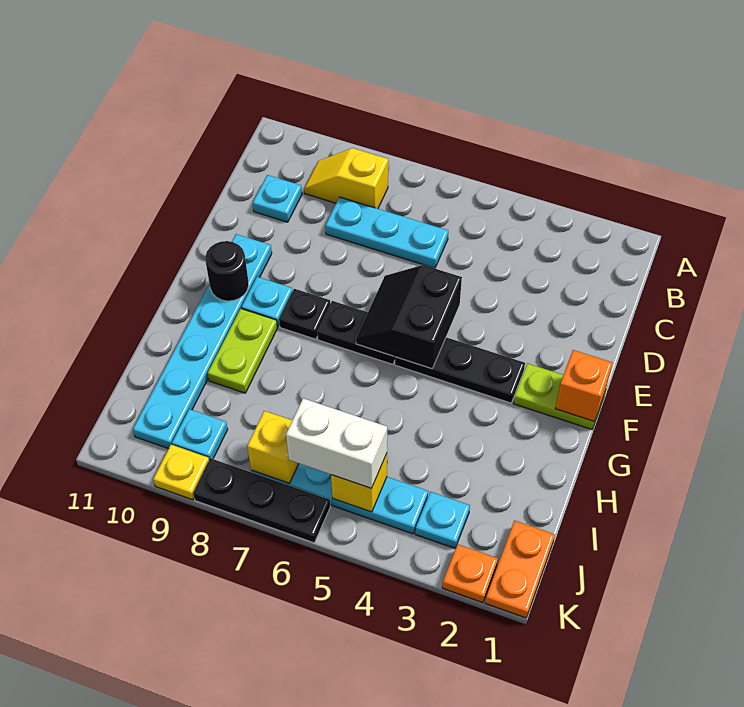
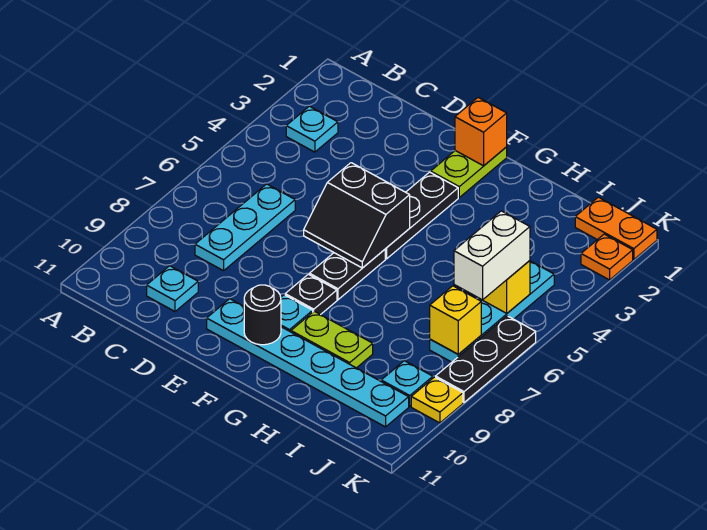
yellow slope B8:B9 level 1 top 8 -> none
cyan plate J3 level 1 -> cyan plate B3 level 1

